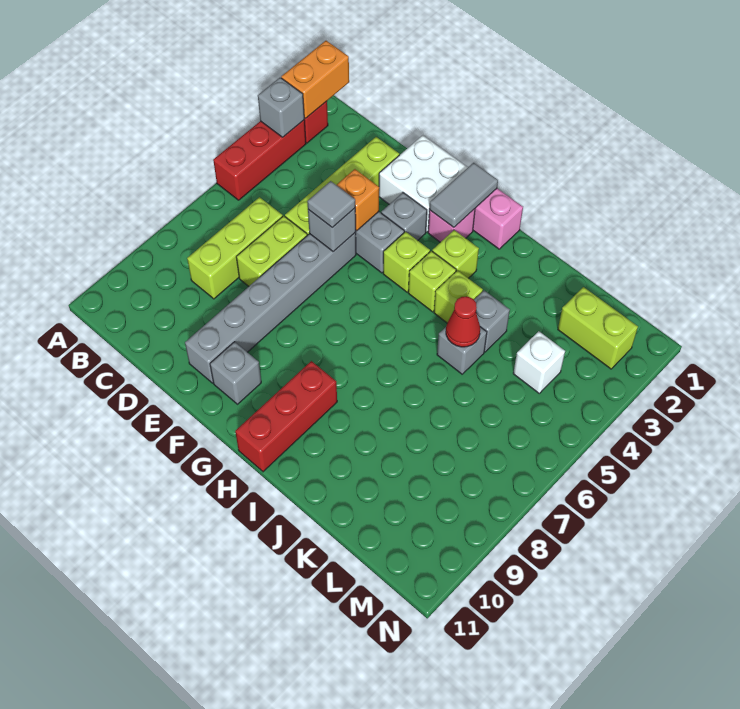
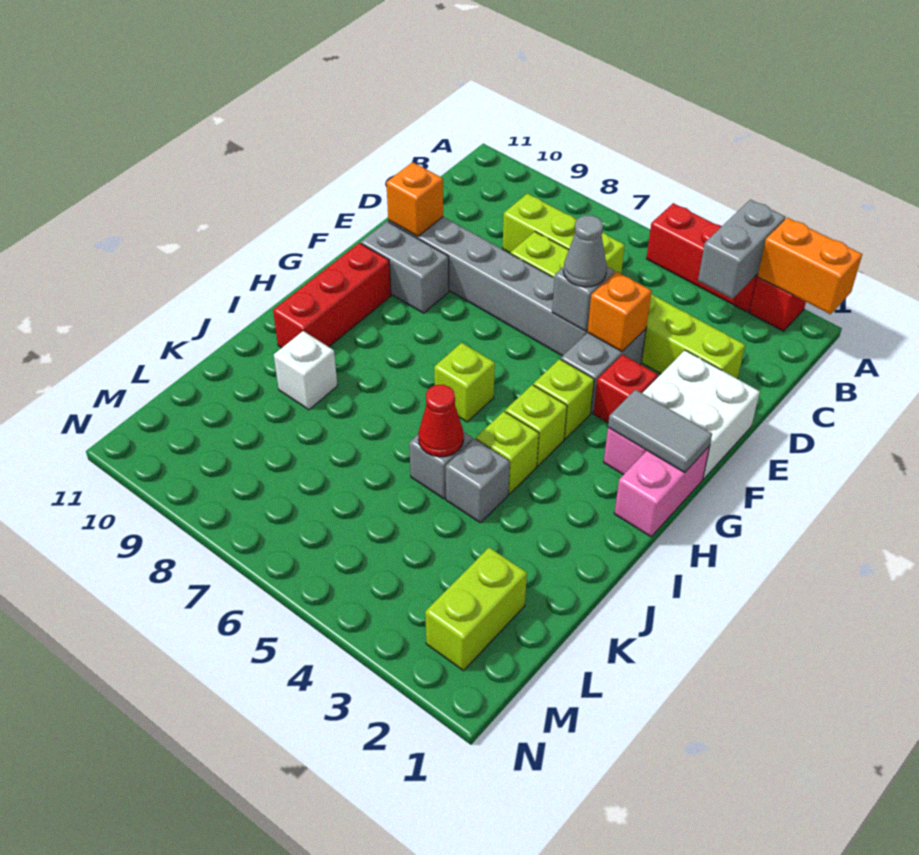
grey brick A3 level 2 -> grey brick A3:B3 level 2
grey tile E5 level 3 -> grey cone E5 level 3
none -> orange brick E10 level 2
grey brick F3 level 1 -> red brick F3 level 1
grey brick F10 level 1 -> grey brick F9:F10 level 1
lime brick H3 level 1 -> lime brick H6 level 1
red brick H9:H11 level 1 -> red brick G10:I10 level 1
white brick L4 level 1 -> white brick J9 level 1

